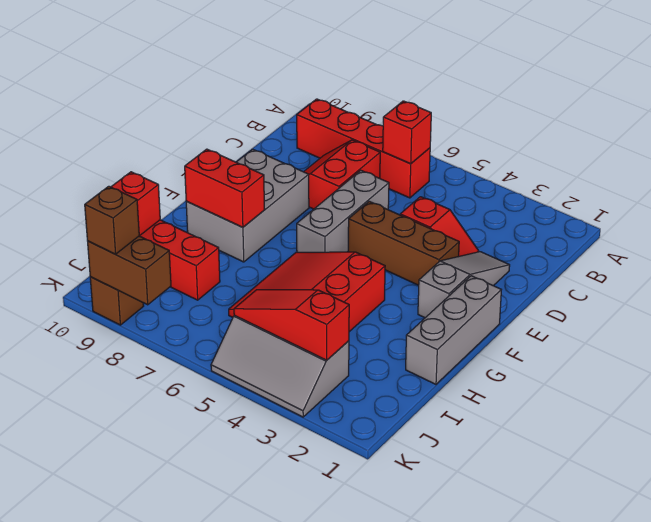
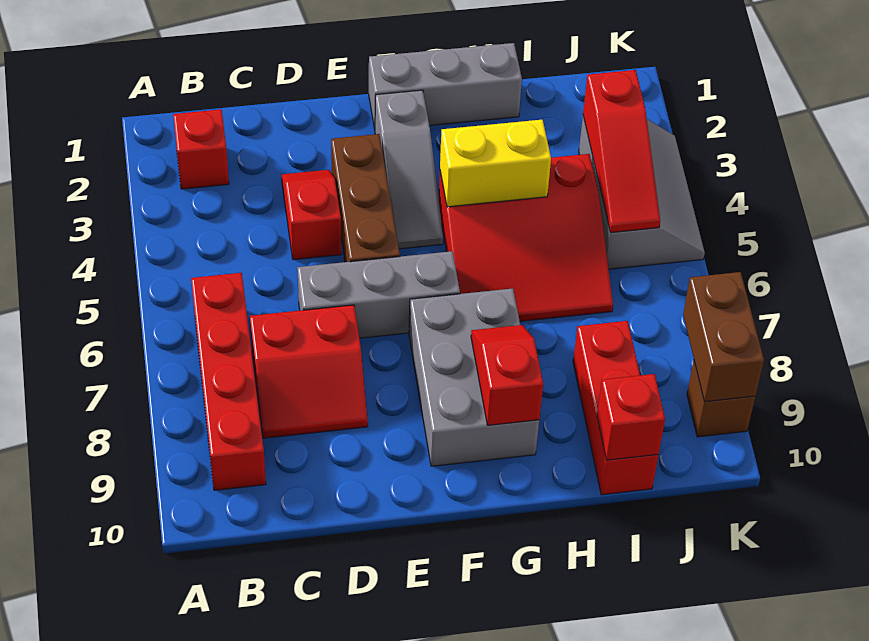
red brick B6 level 2 -> red brick B2 level 1
grey slope D2:F2 level 1 top F -> grey slope F2:F4 level 1 top 2
grey brick E8:G9 level 1 -> grey brick F7:G9 level 1
none -> yellow brick G4:H4 level 2
red brick G8:G9 level 2 -> red slope G8:G9 level 2 top 9
brown brick K9 level 3 -> none

